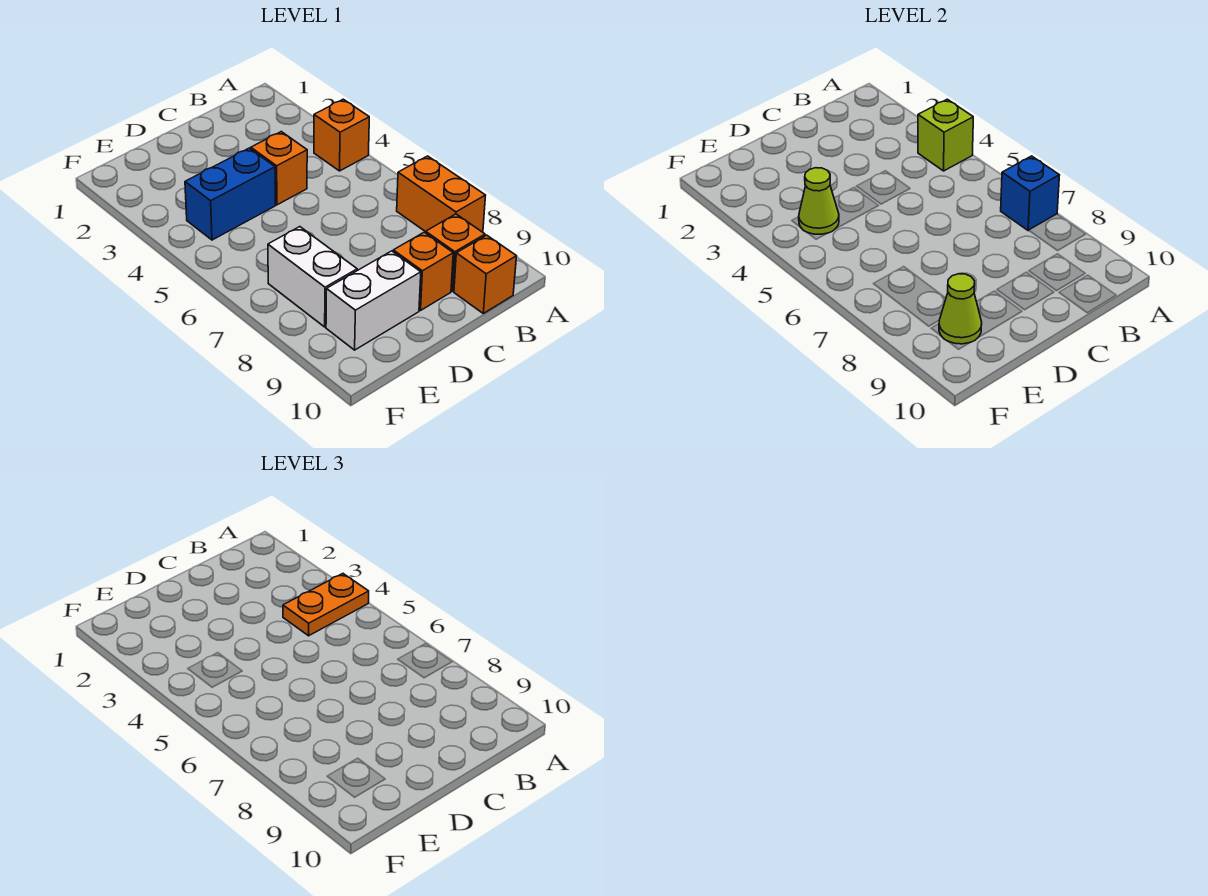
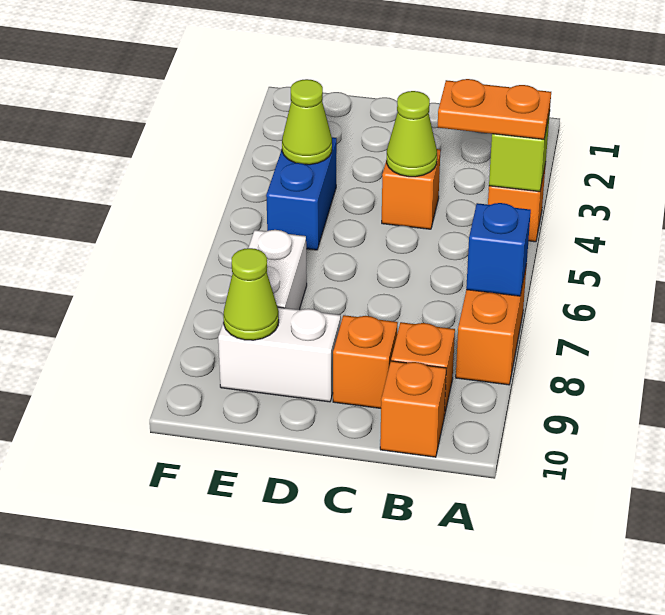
none -> lime cone C4 level 2
blue brick D4:E4 level 1 -> blue brick E4:E5 level 1

